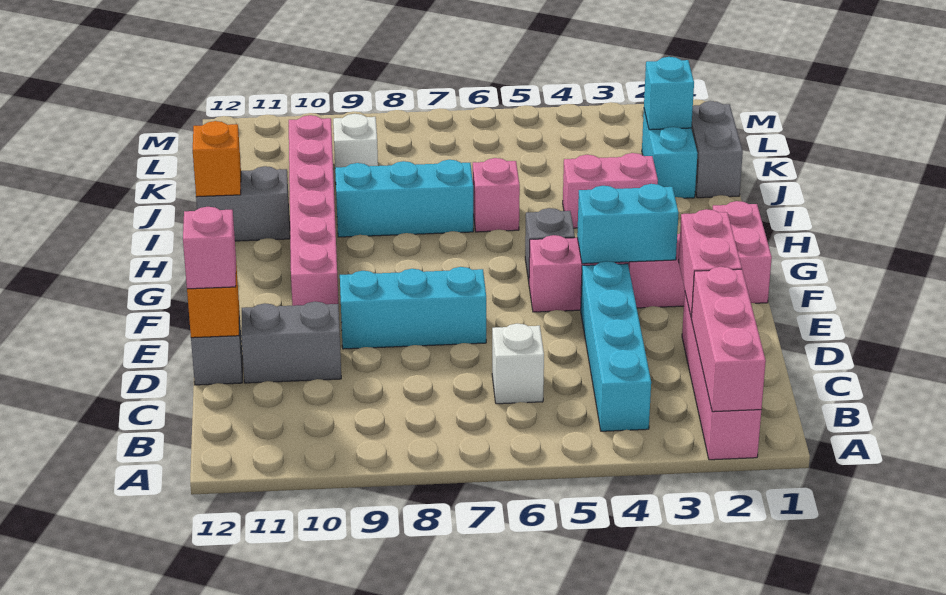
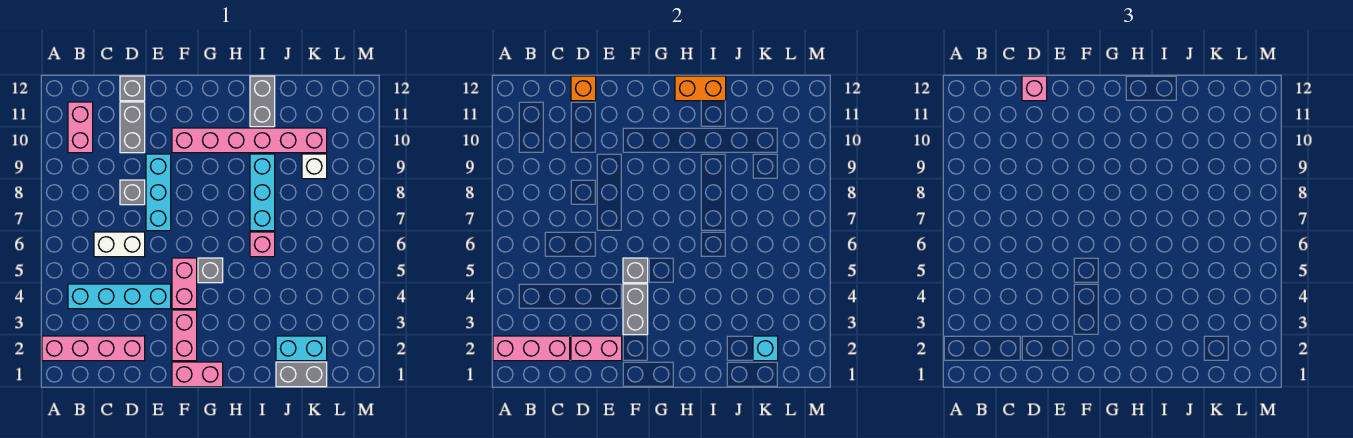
white brick C6 level 1 -> white brick C6:D6 level 1
none -> grey brick D8 level 1
cyan brick F3:F4 level 2 -> grey brick F3:F4 level 2
none -> grey brick F5 level 2
pink brick I3:I4 level 1 -> pink brick B10:B11 level 1
orange brick I12 level 2 -> orange brick H12:I12 level 2

